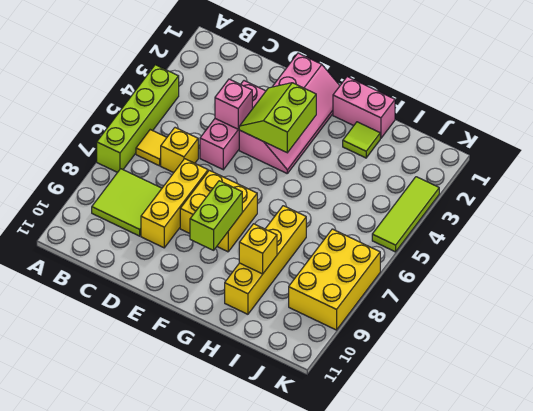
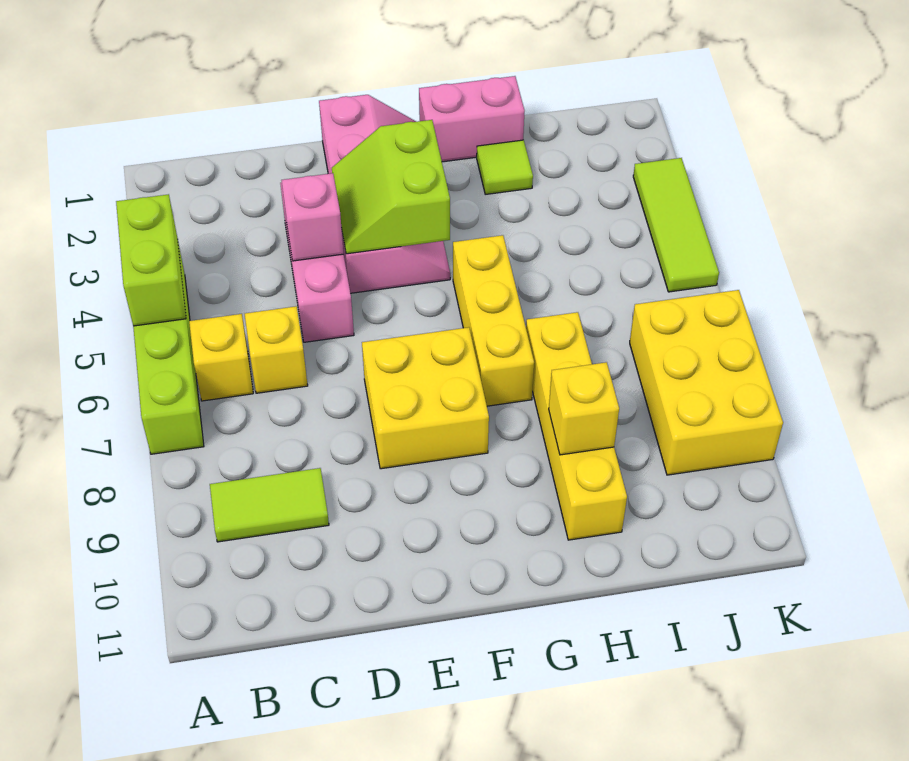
yellow tile B6 level 1 -> yellow brick B6 level 1
lime tile B8:C9 level 1 -> lime tile B9:C9 level 1
yellow brick D7:D9 level 1 -> yellow brick G5:G7 level 1
lime brick F8:F9 level 2 -> lime brick A4:A5 level 2

